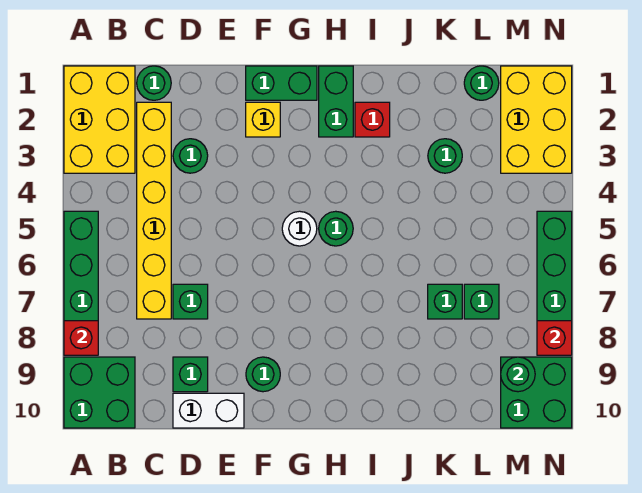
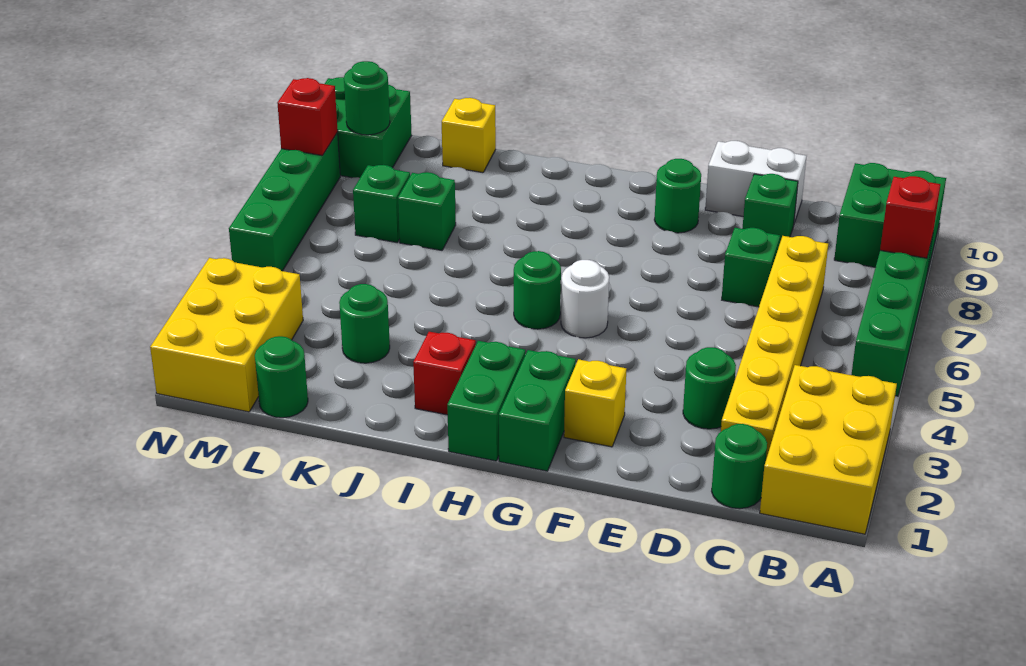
green brick F1:G1 level 1 -> green brick G1:G2 level 1
none -> yellow brick K10 level 1

